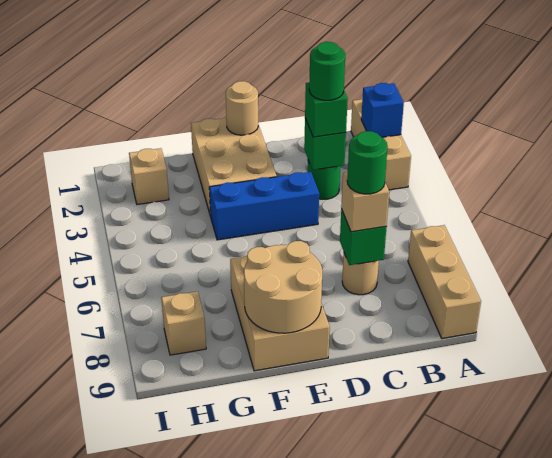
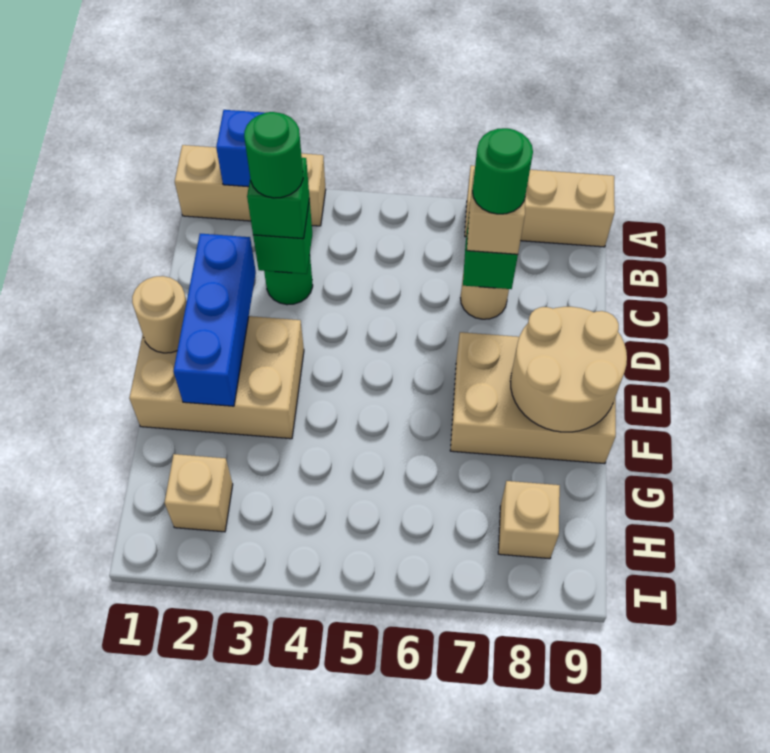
blue brick D4:F4 level 1 -> blue brick D2:F2 level 2

